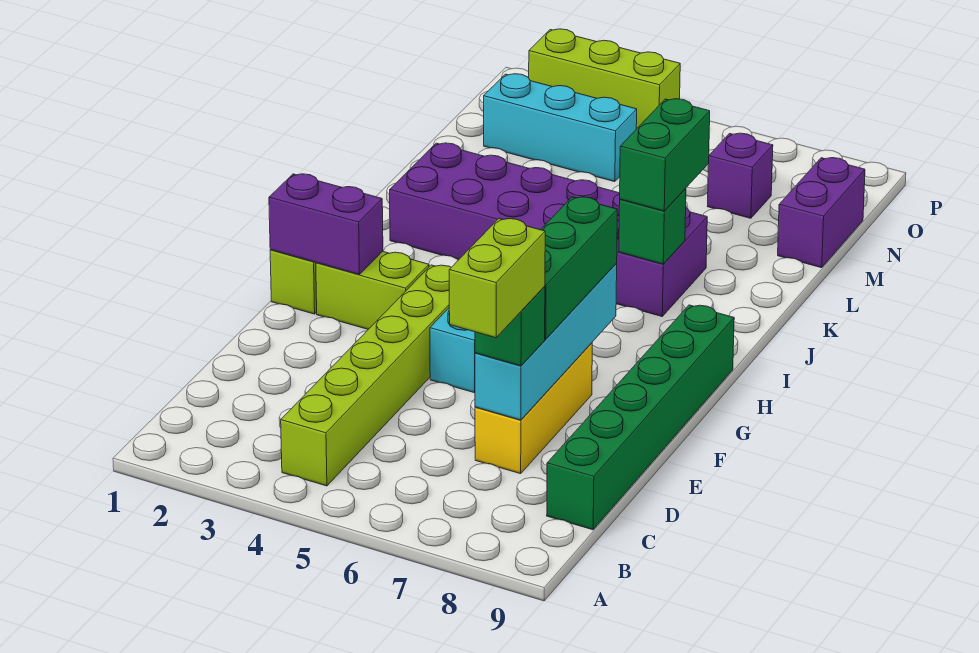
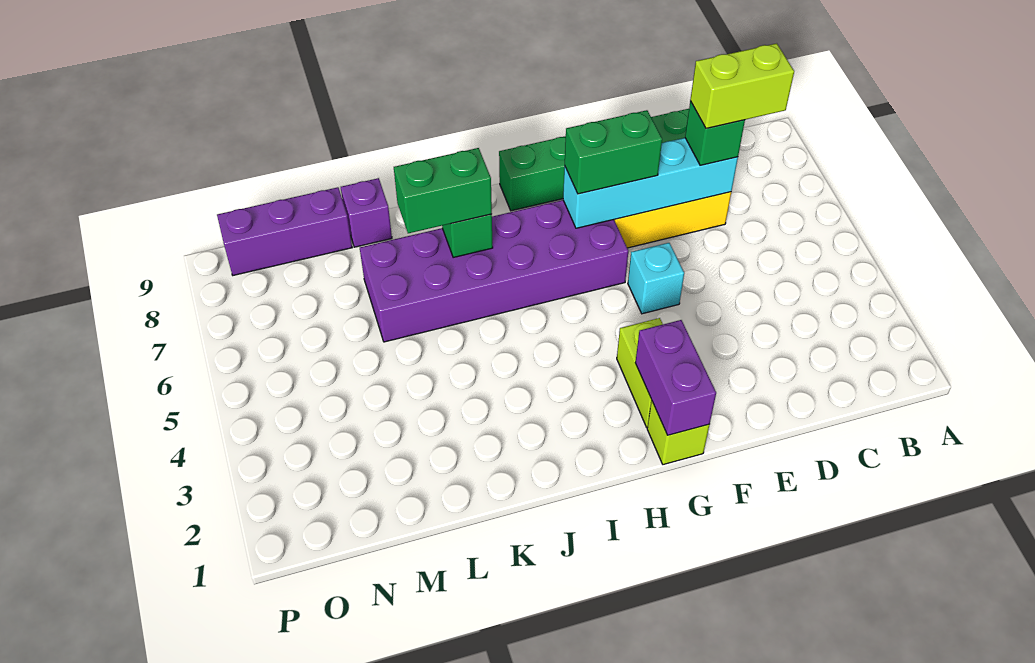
lime brick B4:G4 level 1 -> none
green brick E7:G7 level 3 -> green brick F7:G7 level 3
purple brick J2:K7 level 1 -> purple brick G6:L7 level 1
purple brick M9:N9 level 1 -> purple brick M9:O9 level 1
cyan brick N2:N4 level 1 -> none
purple brick N7 level 1 -> purple brick L9 level 1
lime brick P2:P4 level 1 -> none

